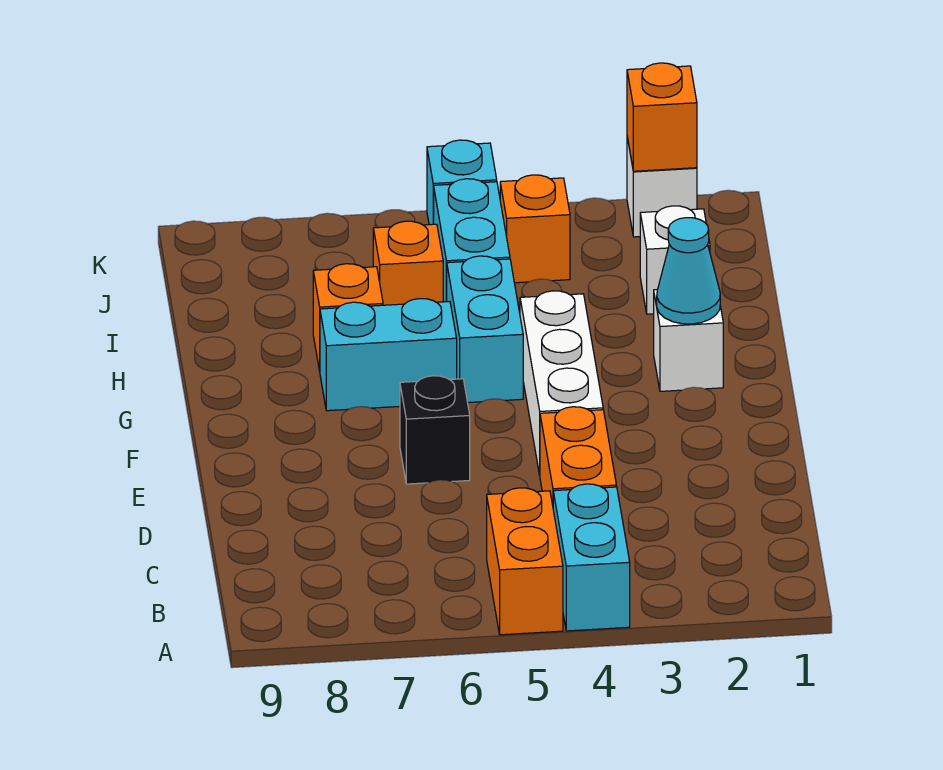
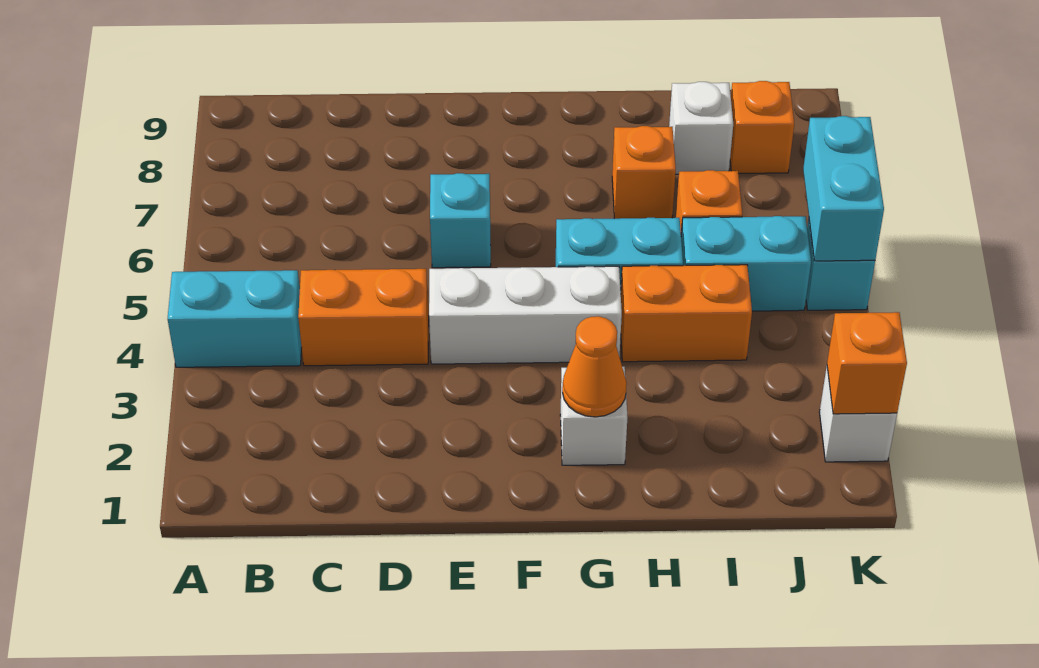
orange brick A5:B5 level 1 -> orange brick H4:I4 level 1
black brick E6 level 1 -> cyan brick E6 level 1
cyan cone G2 level 2 -> orange cone G2 level 2
cyan brick G6:G7 level 1 -> cyan brick K5:K6 level 2
white brick I2 level 1 -> white brick I8 level 1
orange brick J4 level 1 -> orange brick J8 level 1

